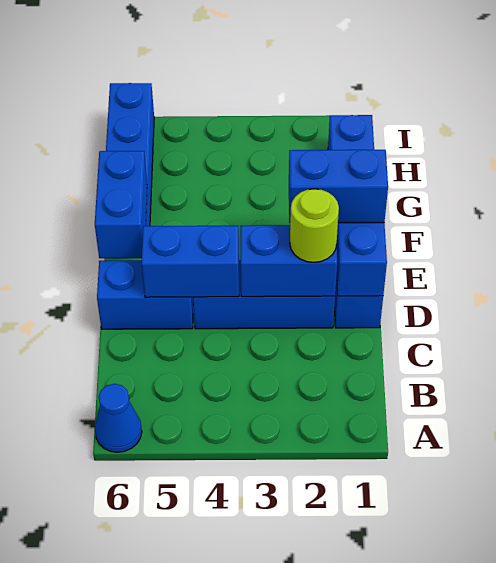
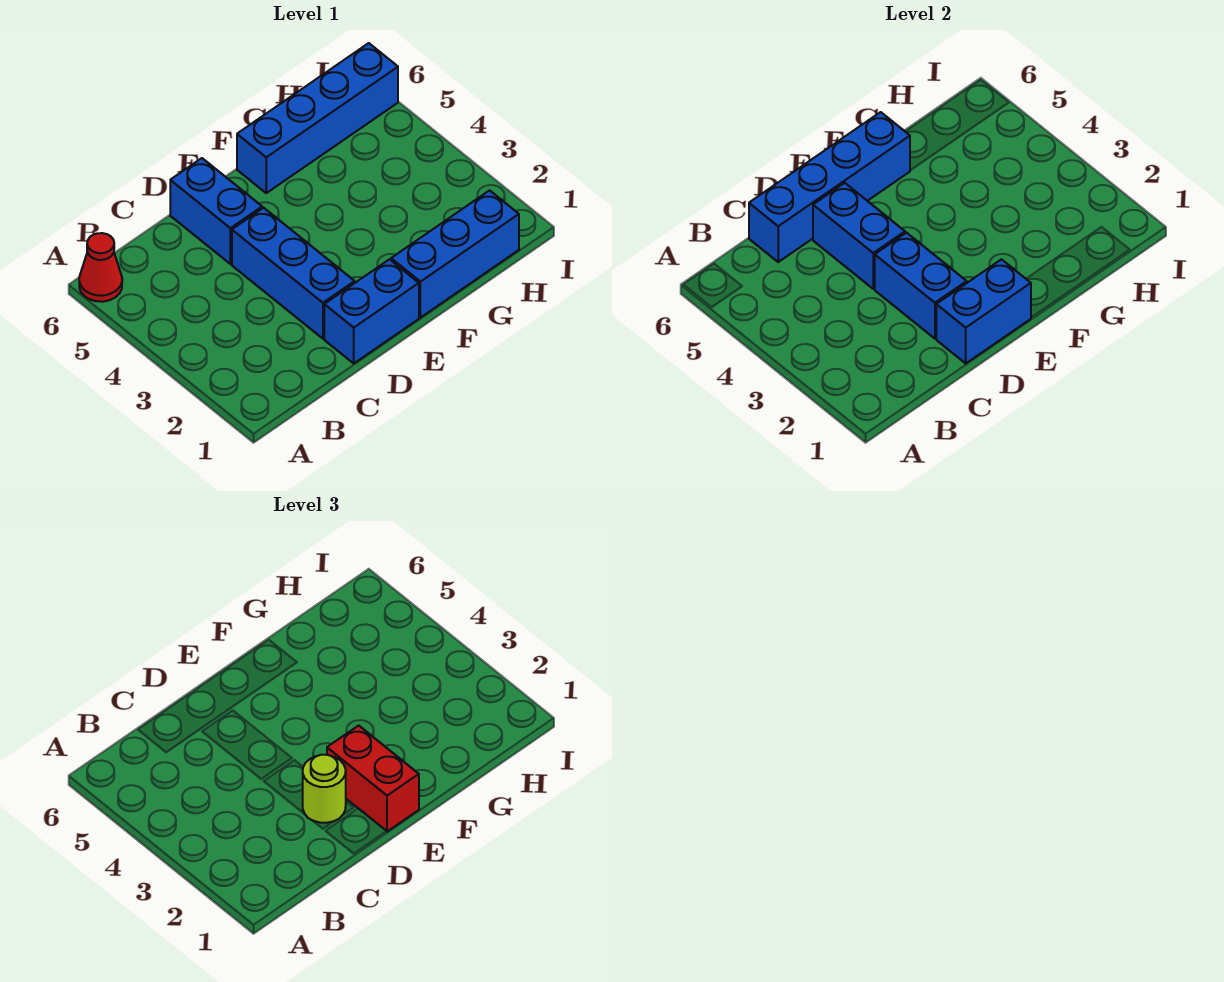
blue cone A6 level 1 -> red cone A6 level 1
blue brick E1:E2 level 3 -> red brick E1:E2 level 3
blue brick E6:F6 level 2 -> blue brick C6:F6 level 2

